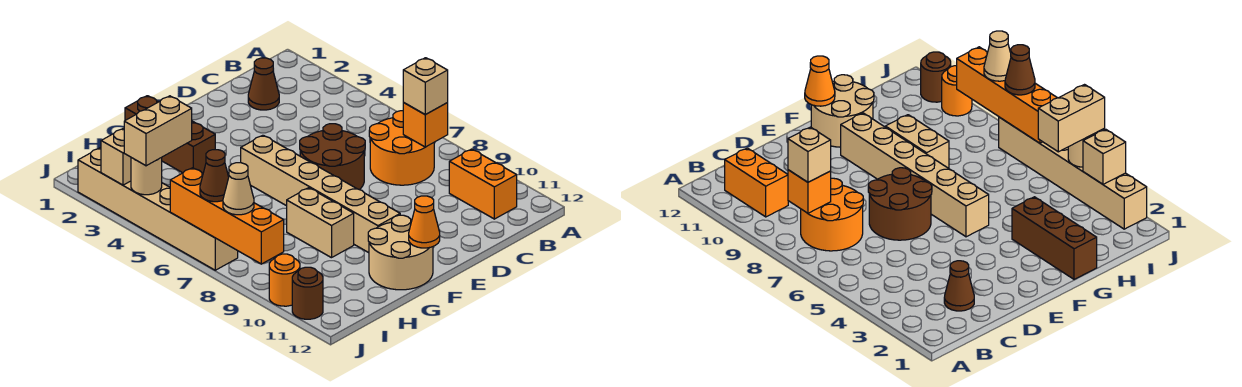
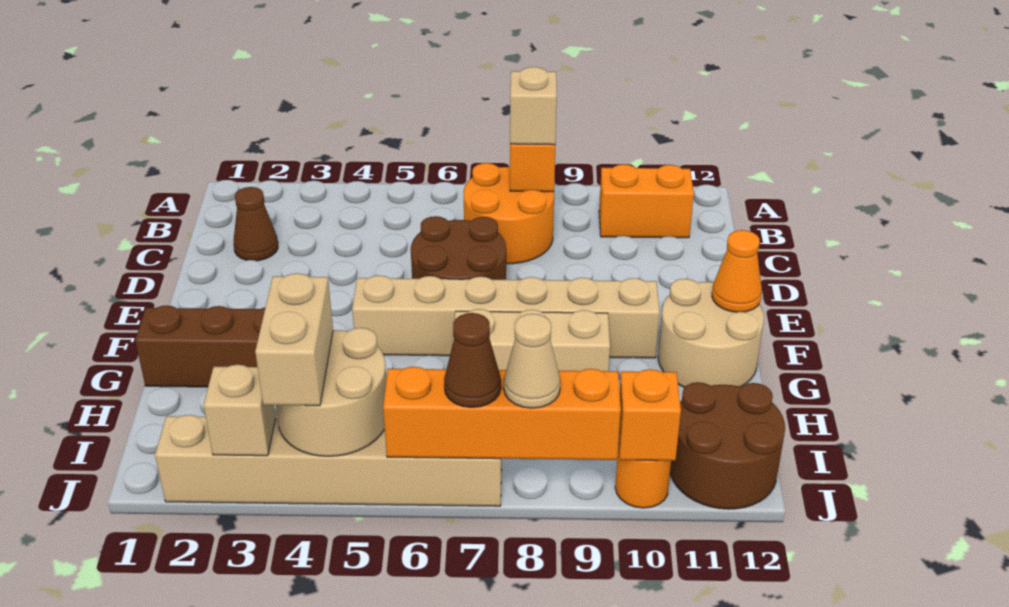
tan brick G8:G9 level 1 -> tan brick G7:G9 level 1
tan round brick J4 level 2 -> tan round brick I4:J5 level 2
none -> orange brick J10 level 2
brown round brick J11 level 1 -> brown round brick I11:J12 level 1

